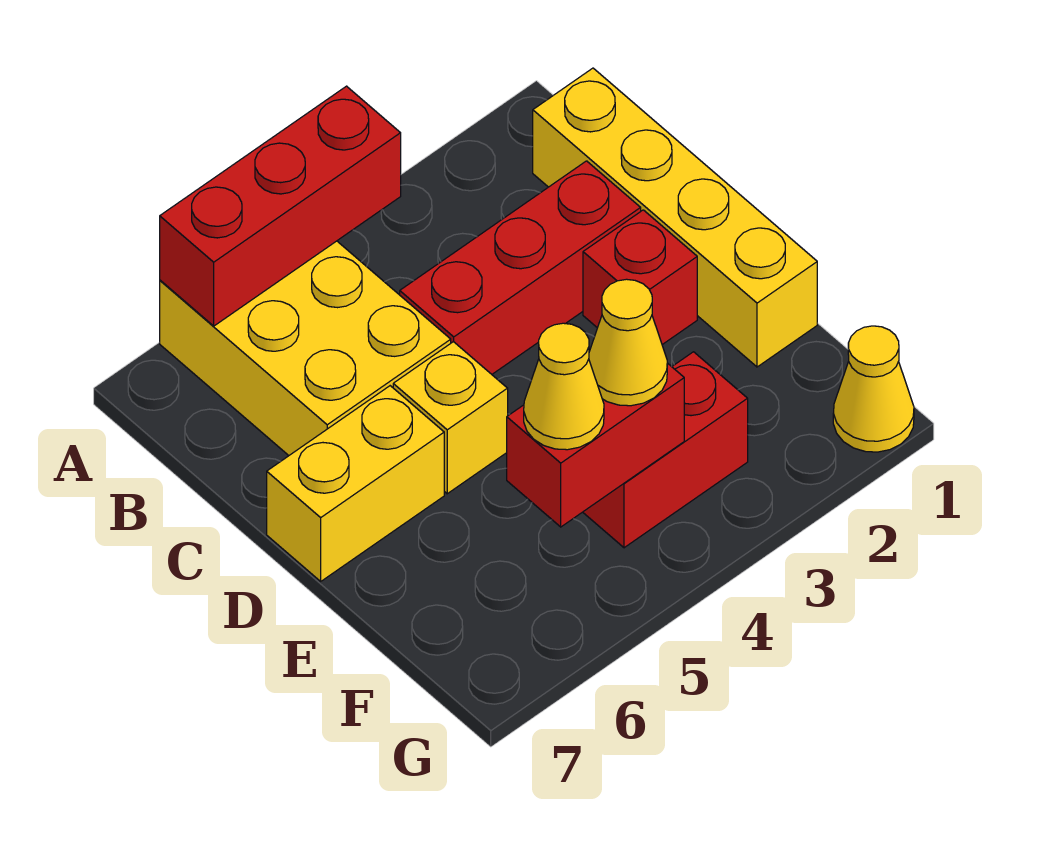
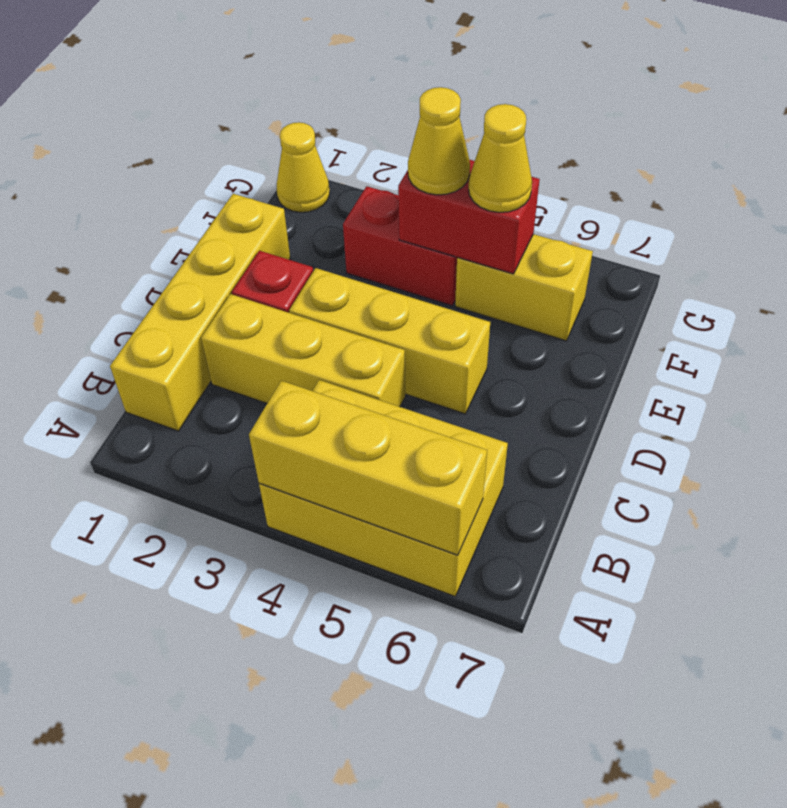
red brick A4:A6 level 2 -> yellow brick A4:A6 level 2
yellow brick A5:C6 level 1 -> yellow brick A4:B6 level 1
red brick C2:C4 level 1 -> yellow brick C2:C4 level 1
yellow brick D5 level 1 -> yellow brick D3:D5 level 1
yellow brick D6:D7 level 1 -> yellow brick F5:F6 level 1

